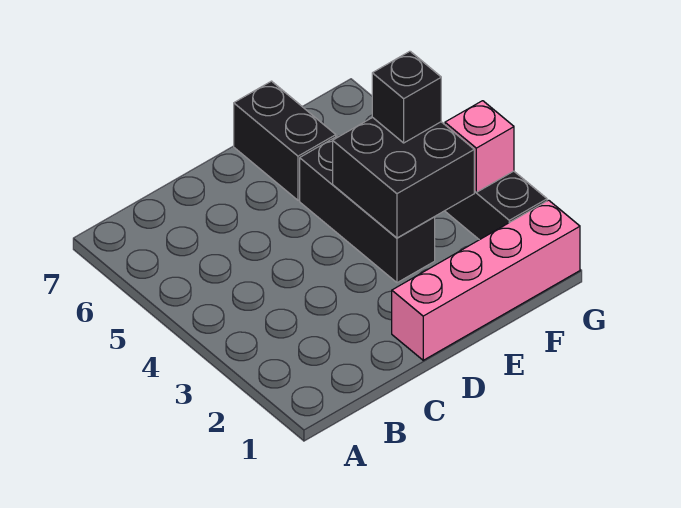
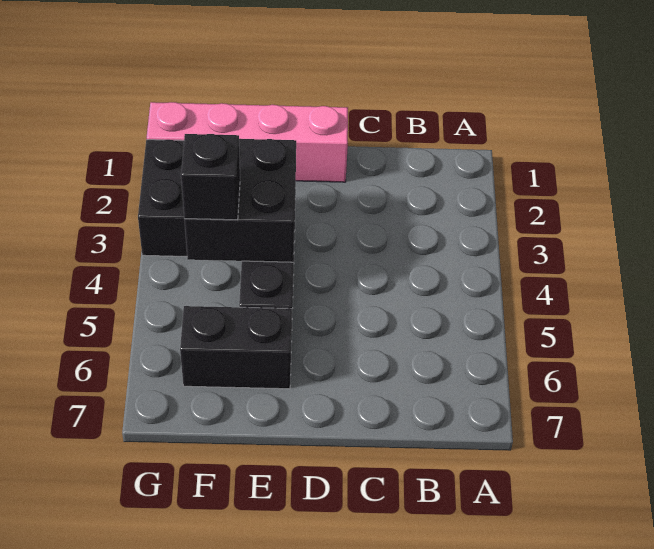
black brick E6:E7 level 1 -> black brick E6:F6 level 1
pink brick G3 level 2 -> none

